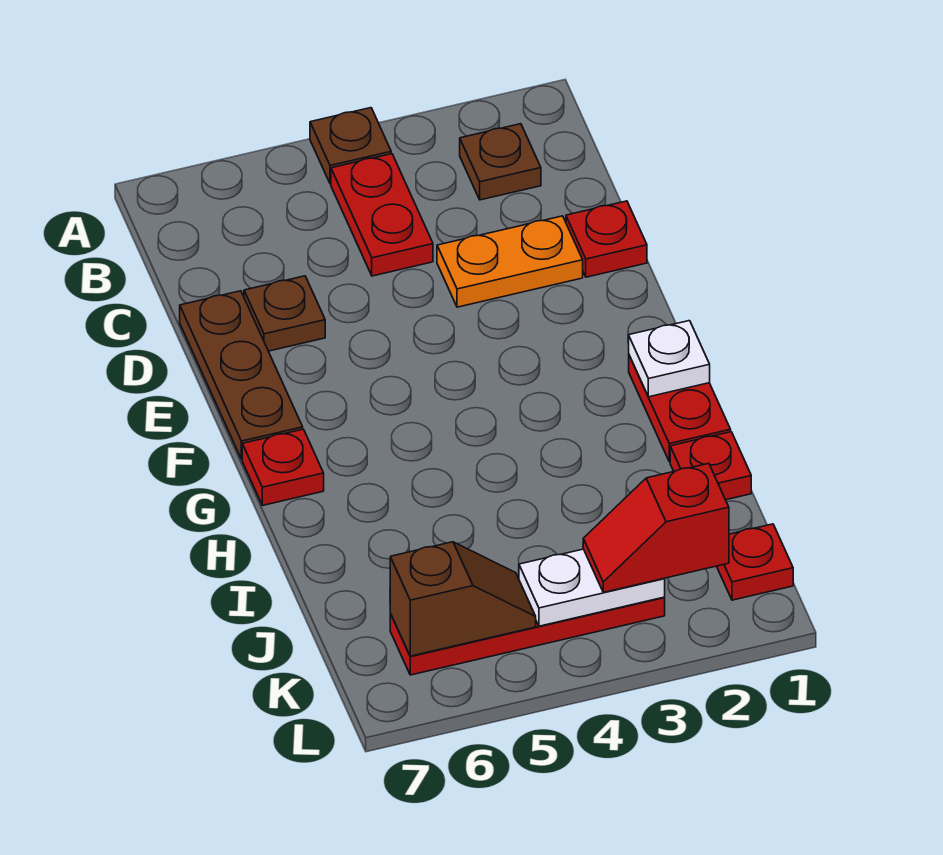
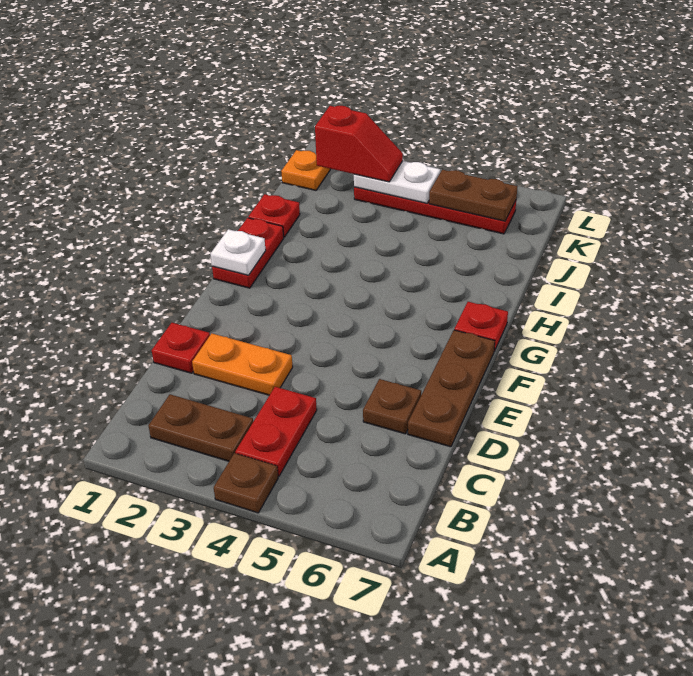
brown plate B2 level 1 -> brown plate B2:B3 level 1
red plate K1 level 1 -> orange plate K1 level 1
brown slope K5:K6 level 2 top 6 -> brown plate K5:K6 level 2

